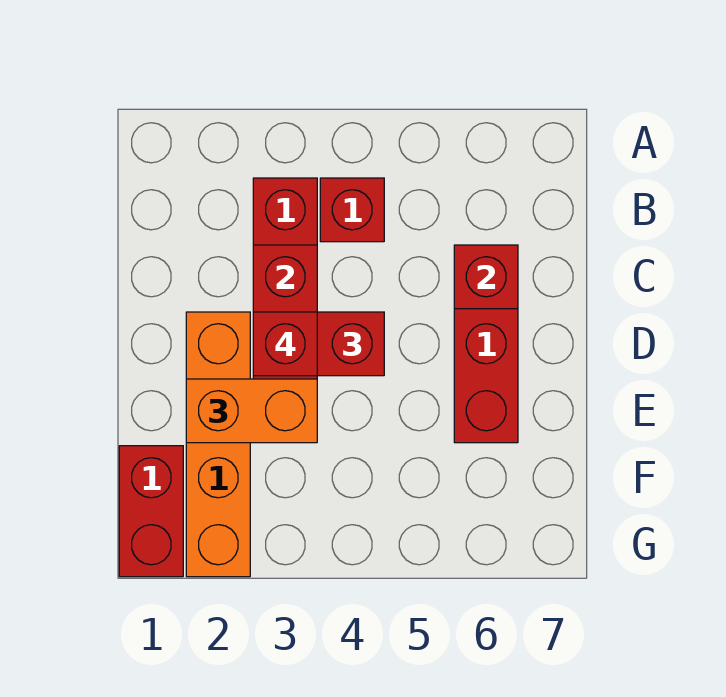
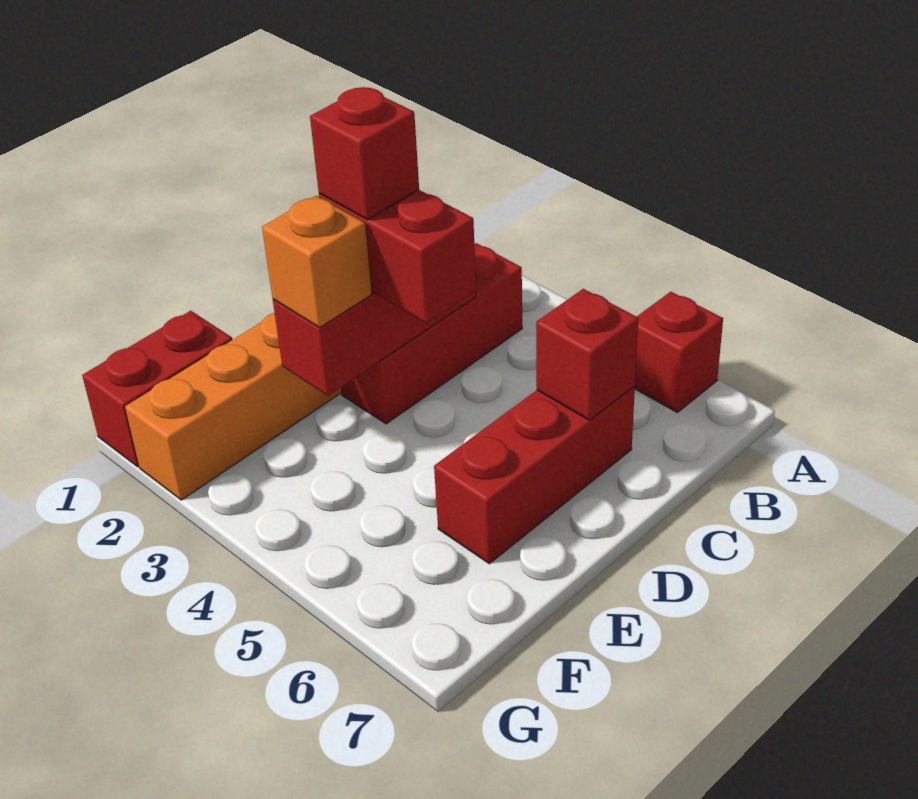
red brick B4 level 1 -> red brick A6 level 1
orange brick E2:E3 level 3 -> orange brick E3 level 3

